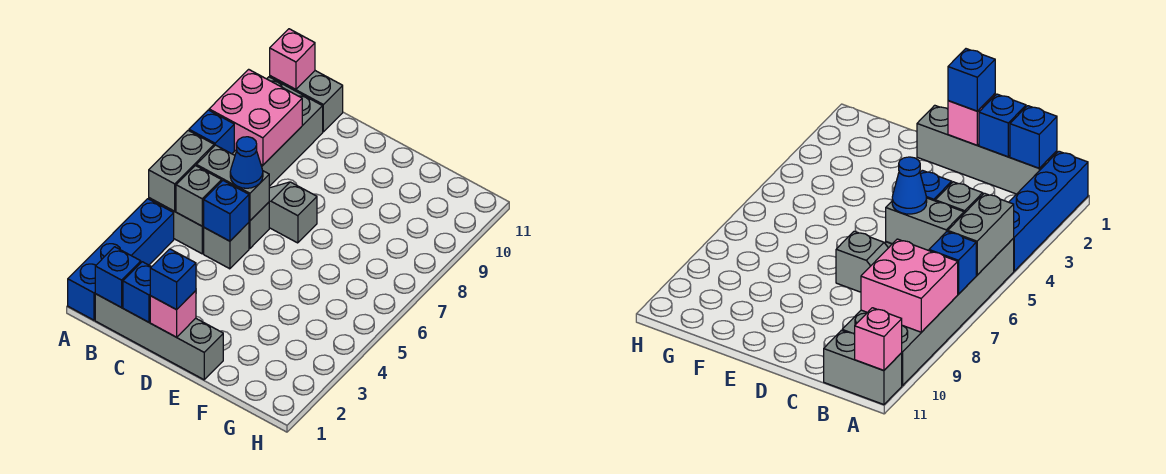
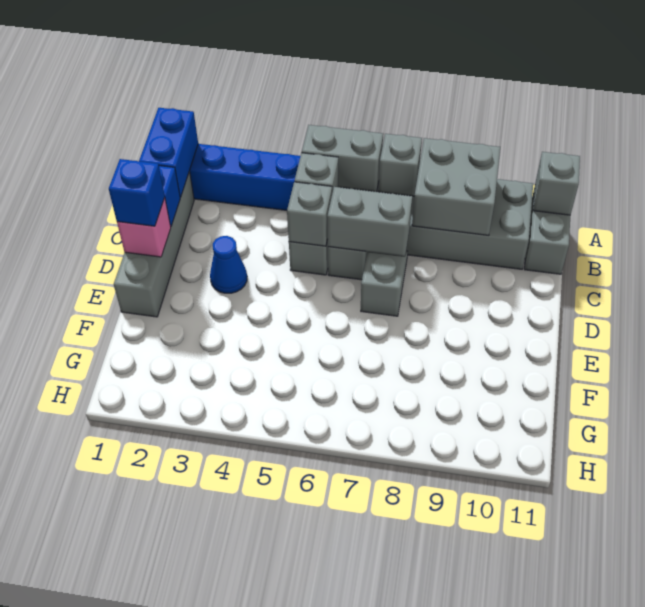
blue brick A7 level 2 -> grey brick A7 level 2
pink brick A8:B9 level 2 -> grey brick A8:B9 level 2
pink brick A11 level 2 -> grey brick A11 level 2
blue brick B1 level 2 -> blue brick A1:B1 level 2
grey brick B6:C6 level 2 -> grey brick C6:C7 level 2
blue brick C5 level 2 -> grey brick C5 level 2
blue cone C6 level 3 -> blue cone D3 level 1

